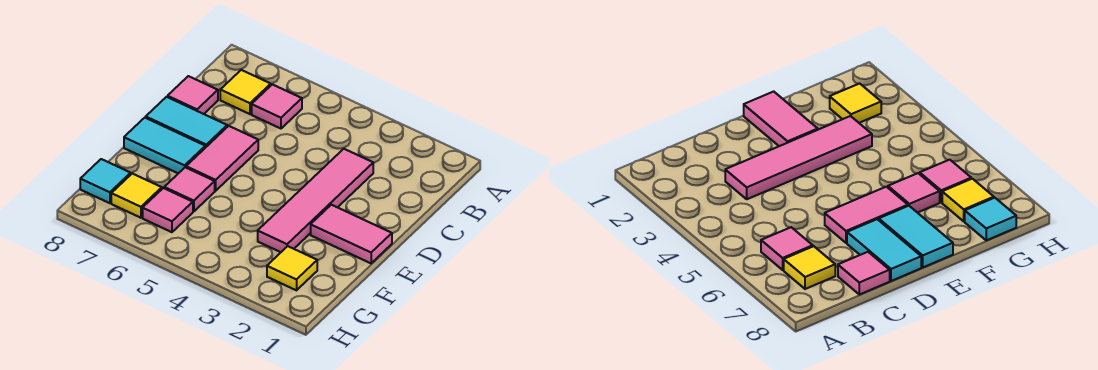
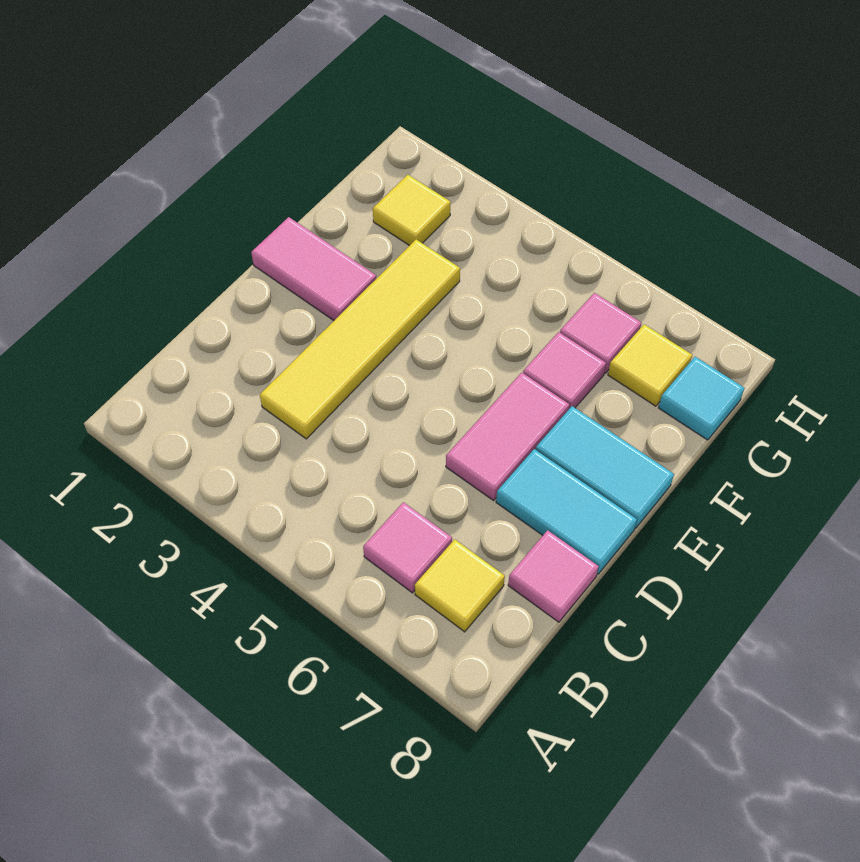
pink tile C3:F3 level 1 -> yellow tile C3:F3 level 1

